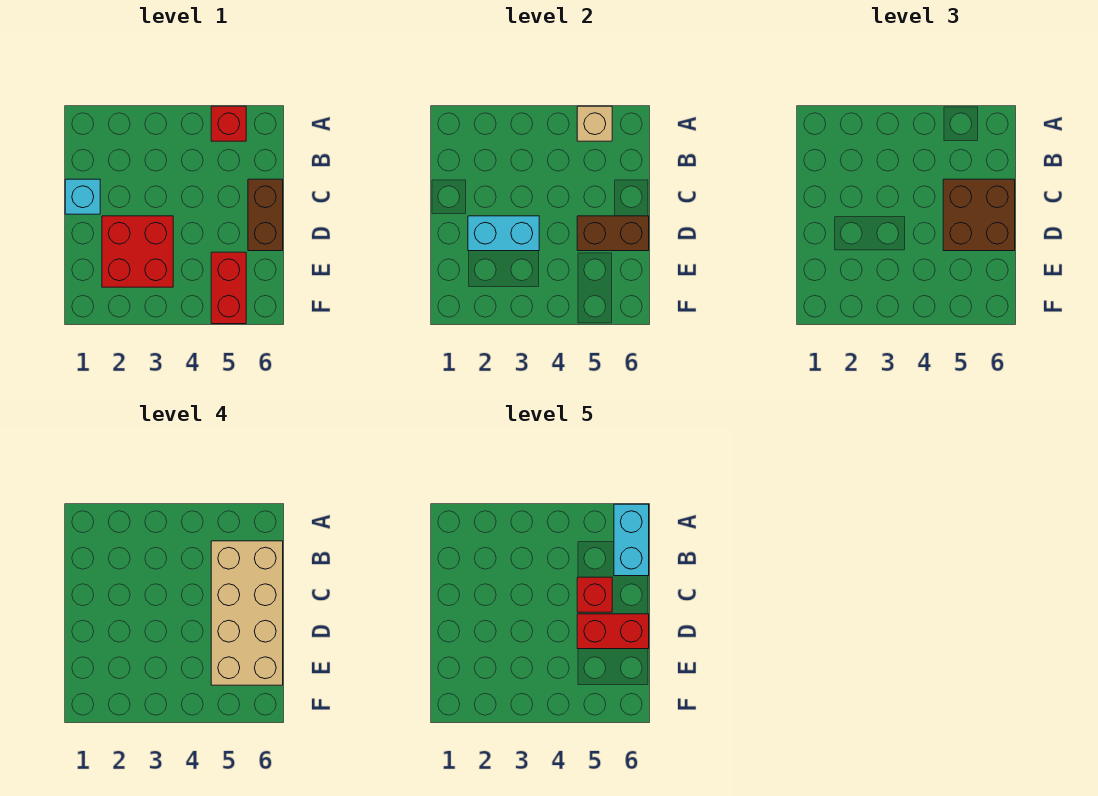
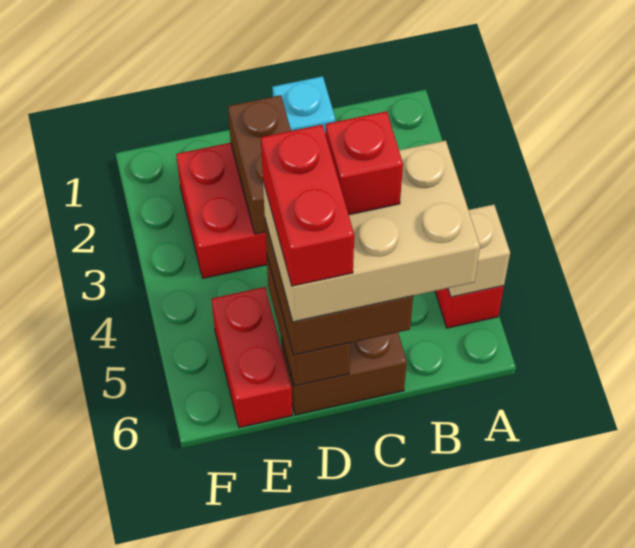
cyan brick A6:B6 level 5 -> none
tan brick B5:E6 level 4 -> tan brick B5:D6 level 4
cyan brick D2:D3 level 2 -> brown brick D2:D3 level 2
red brick E5:F5 level 1 -> red brick E5:E6 level 1

